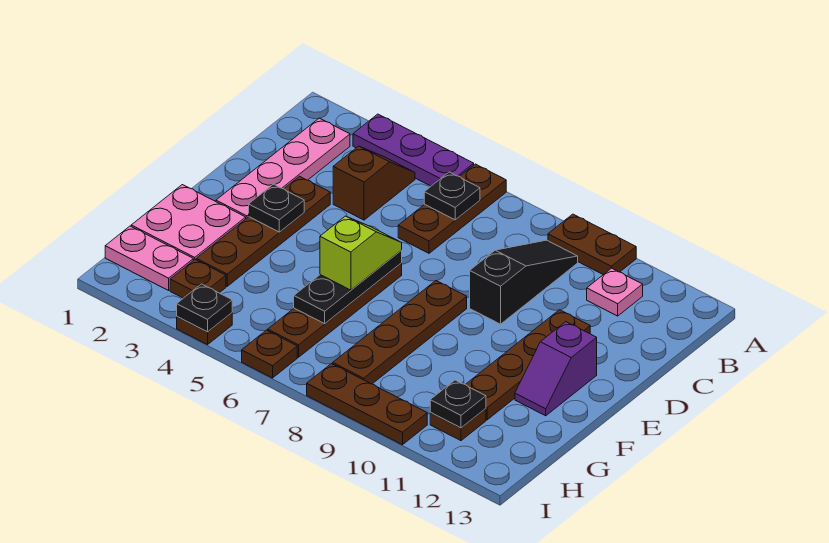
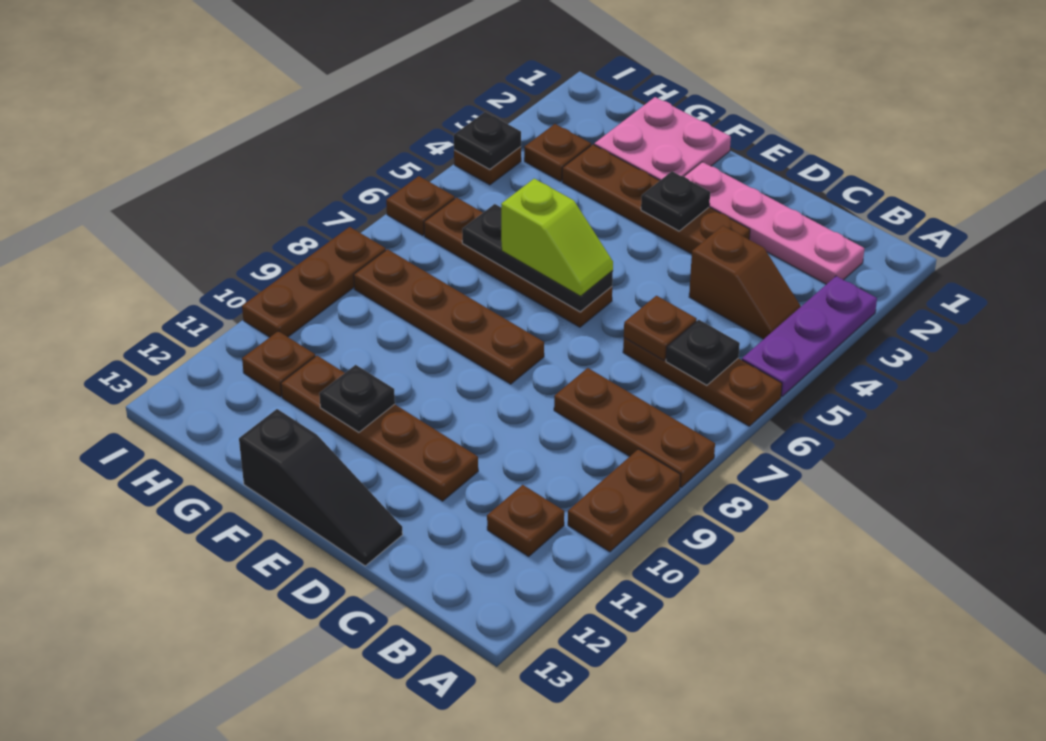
none -> brown plate A8:C8 level 1
black slope B9:D9 level 1 top D -> black slope D13:F13 level 1 top F
pink plate B11 level 1 -> brown plate B11 level 1
none -> brown plate C6 level 2
purple slope E12:F12 level 1 top E -> none
pink plate H1:H2 level 1 -> none
black plate H11 level 2 -> black plate F11 level 2

